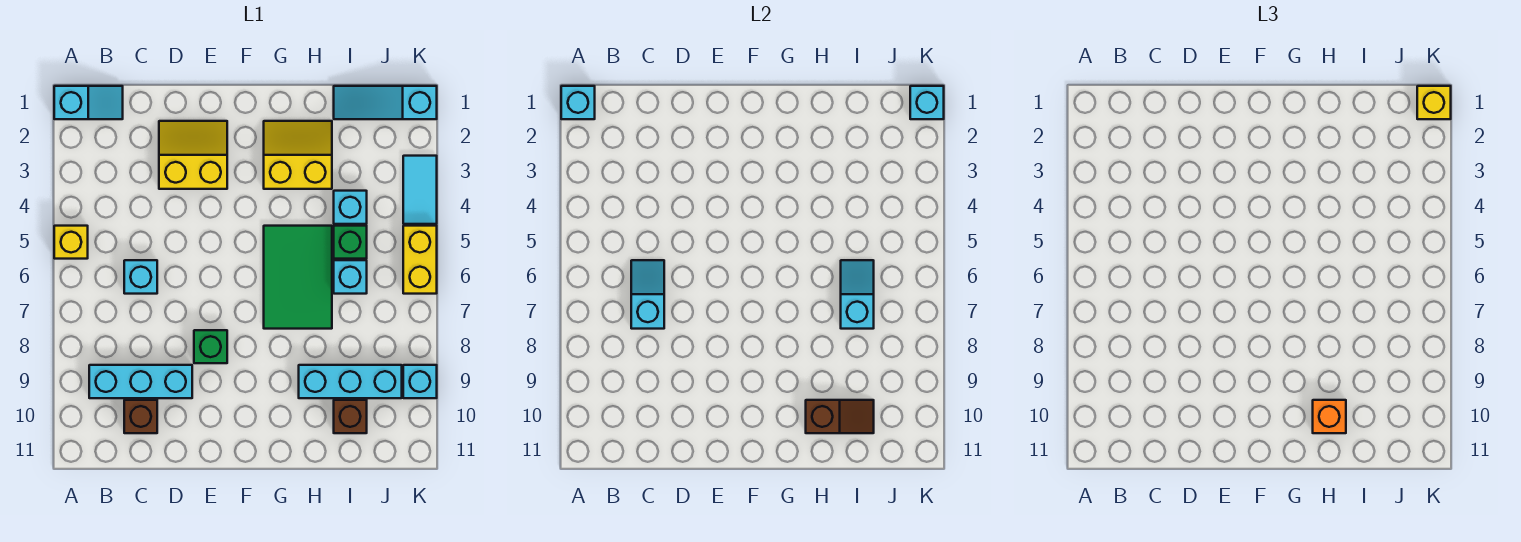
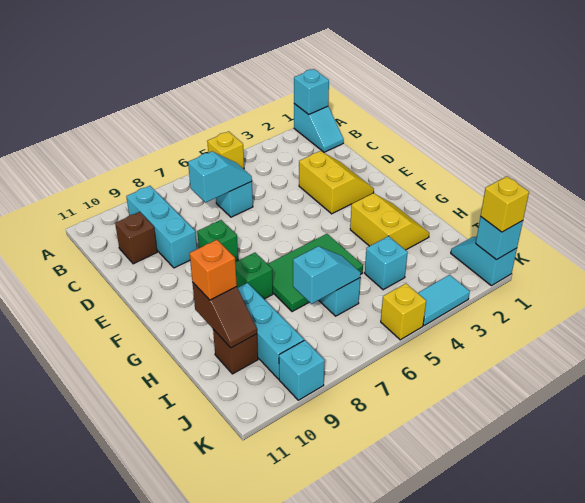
cyan slope I1:K1 level 1 top K -> cyan slope J1:K1 level 1 top K
green brick I5 level 1 -> green brick G8 level 1
yellow brick K5:K6 level 1 -> yellow brick K5 level 1

